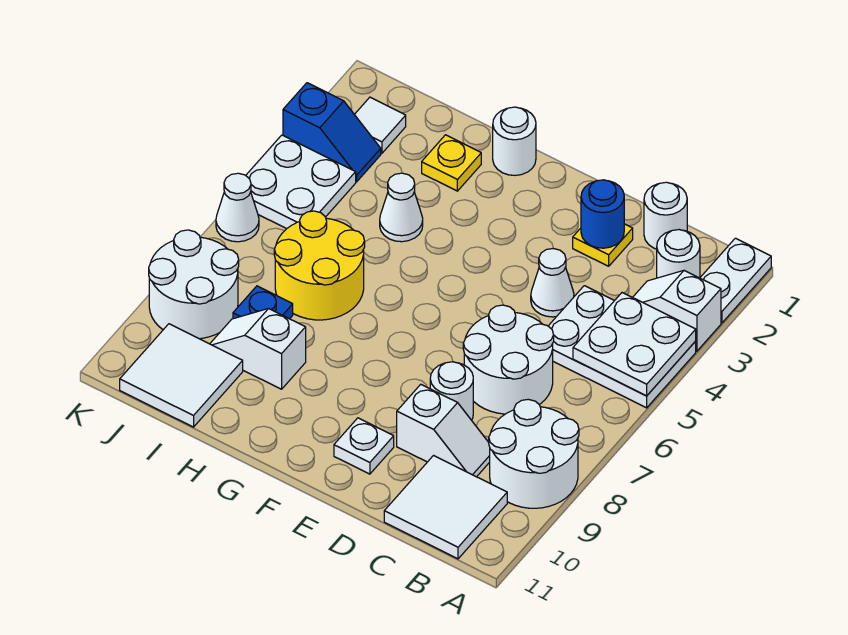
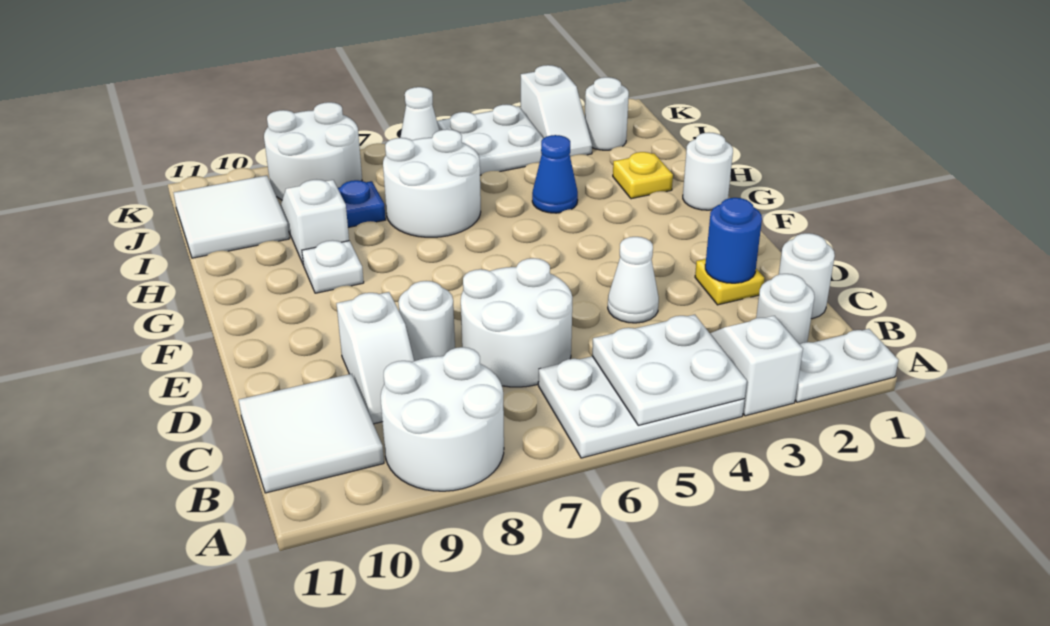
white plate A4:C5 level 1 -> white plate A4:B6 level 1
white plate E10 level 1 -> white plate G9 level 1
white cone H4 level 1 -> blue cone H4 level 1
yellow round brick H6:I7 level 1 -> white round brick H6:I7 level 1
white tile J2 level 1 -> white round brick J2 level 1
blue slope J3:K3 level 1 top K -> white slope J3:K3 level 1 top K

